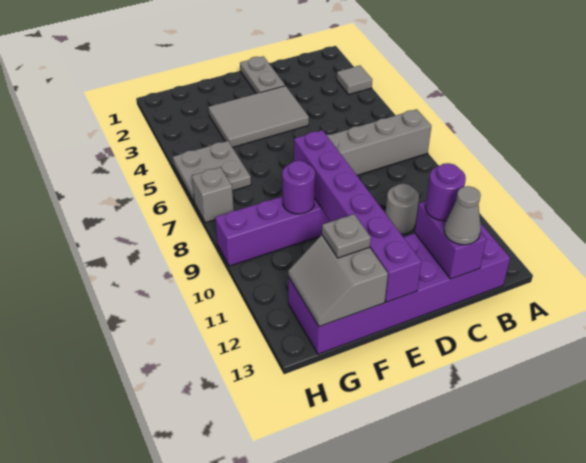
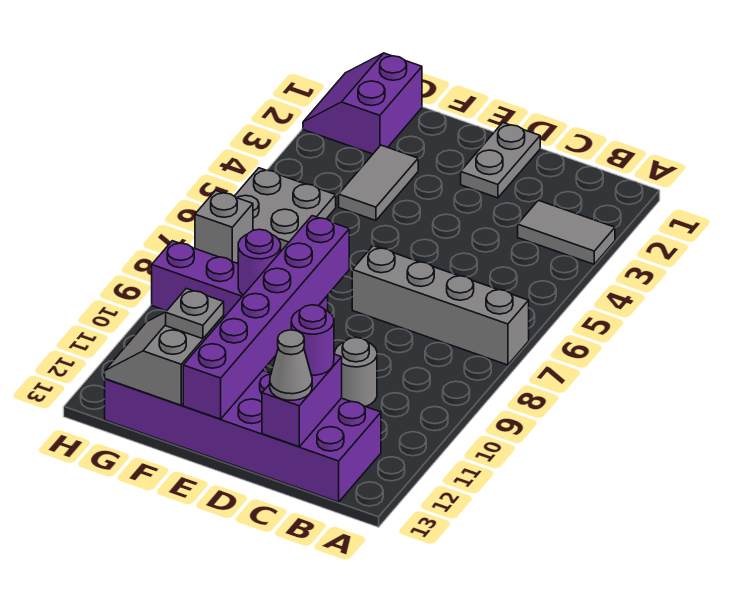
grey tile A3 level 1 -> grey tile A3:B3 level 1
grey tile D3:F4 level 1 -> grey tile F3:F4 level 1
none -> purple slope G1:H2 level 1 top G

